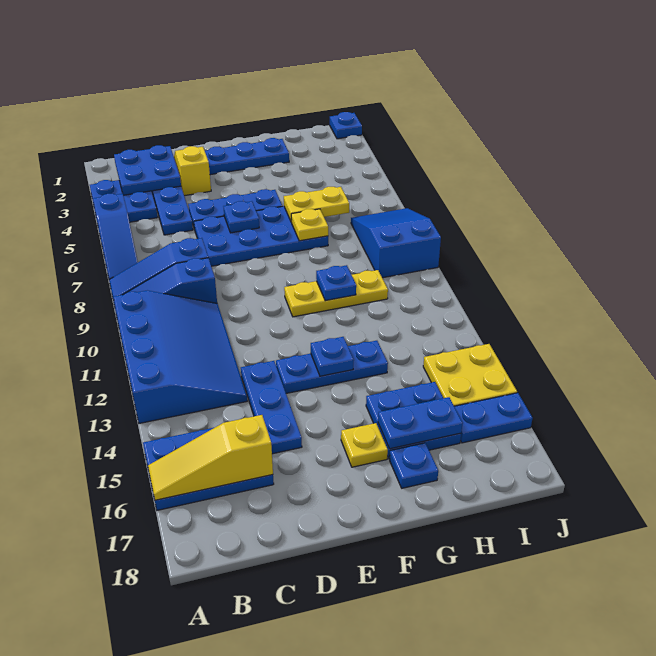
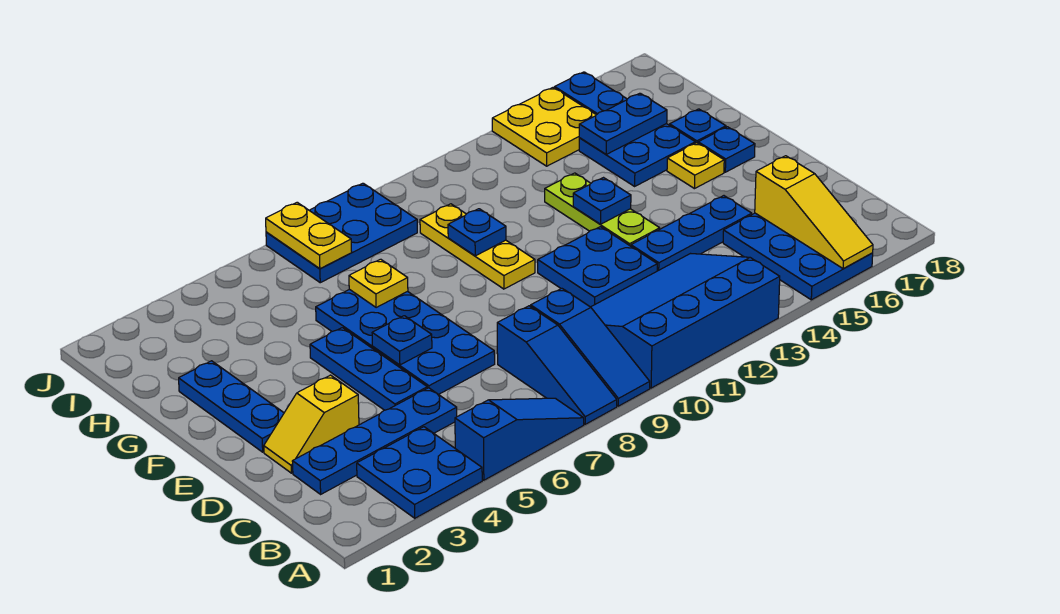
blue plate B2:C3 level 2 -> blue plate D11:E12 level 1
blue plate E13:G13 level 1 -> lime plate E13:G13 level 1
yellow plate G6:H6 level 2 -> yellow plate I7:J7 level 2
blue plate G16:H16 level 2 -> blue plate H15:H16 level 2
blue slope I7:J9 level 1 top 9 -> blue plate I7:J9 level 1
blue plate J1 level 1 -> blue plate F17 level 1

